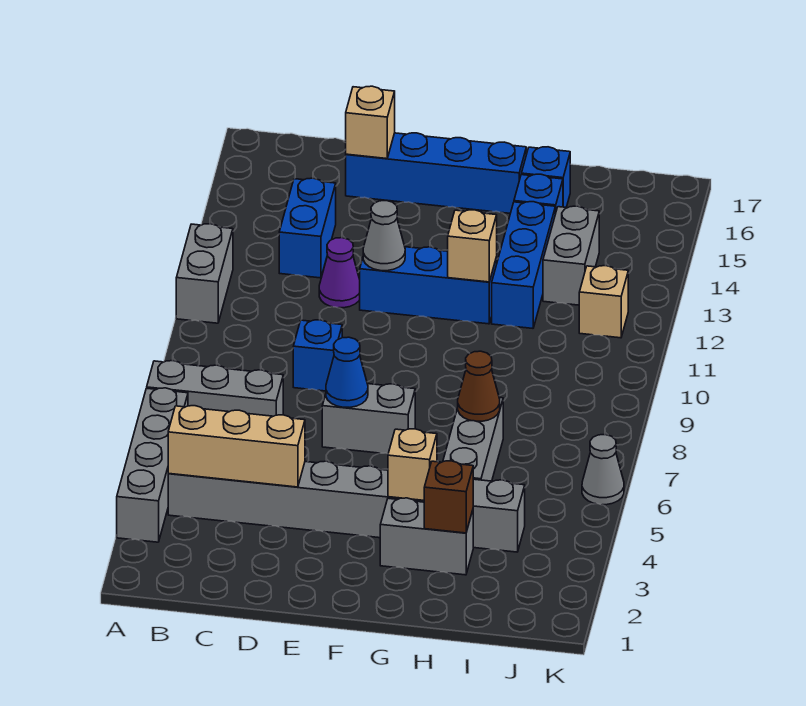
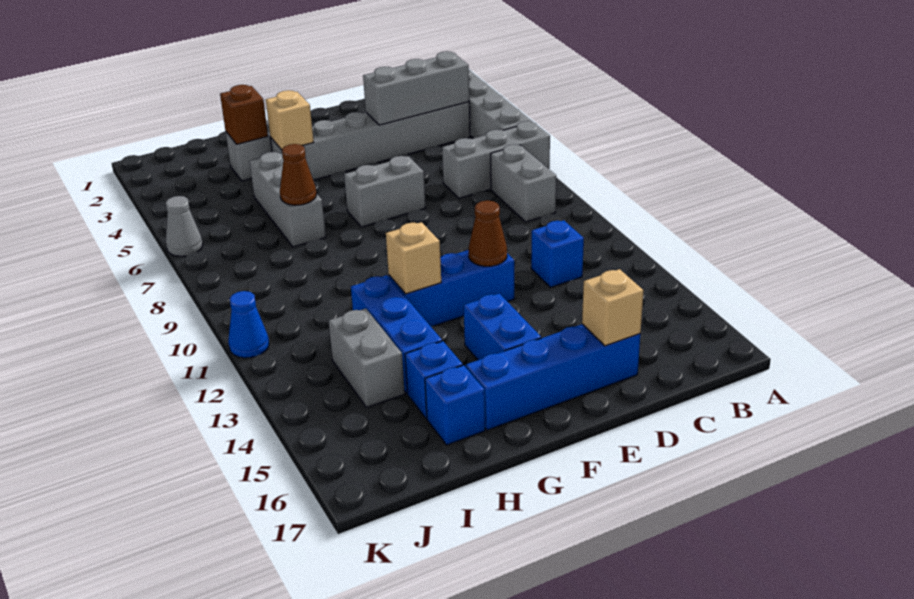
grey brick A11:A12 level 1 -> grey brick B8:B9 level 1
grey brick B4:I4 level 1 -> grey brick B4:G4 level 1
tan brick B4:D4 level 2 -> grey brick B4:D4 level 2
blue brick C13:C14 level 1 -> blue brick F14:F15 level 1
blue brick D9 level 1 -> blue brick C12 level 1
purple cone D12 level 1 -> none
blue cone E7 level 2 -> blue cone K11 level 1
grey cone E12 level 2 -> brown cone E12 level 2
tan brick J12 level 1 -> none

